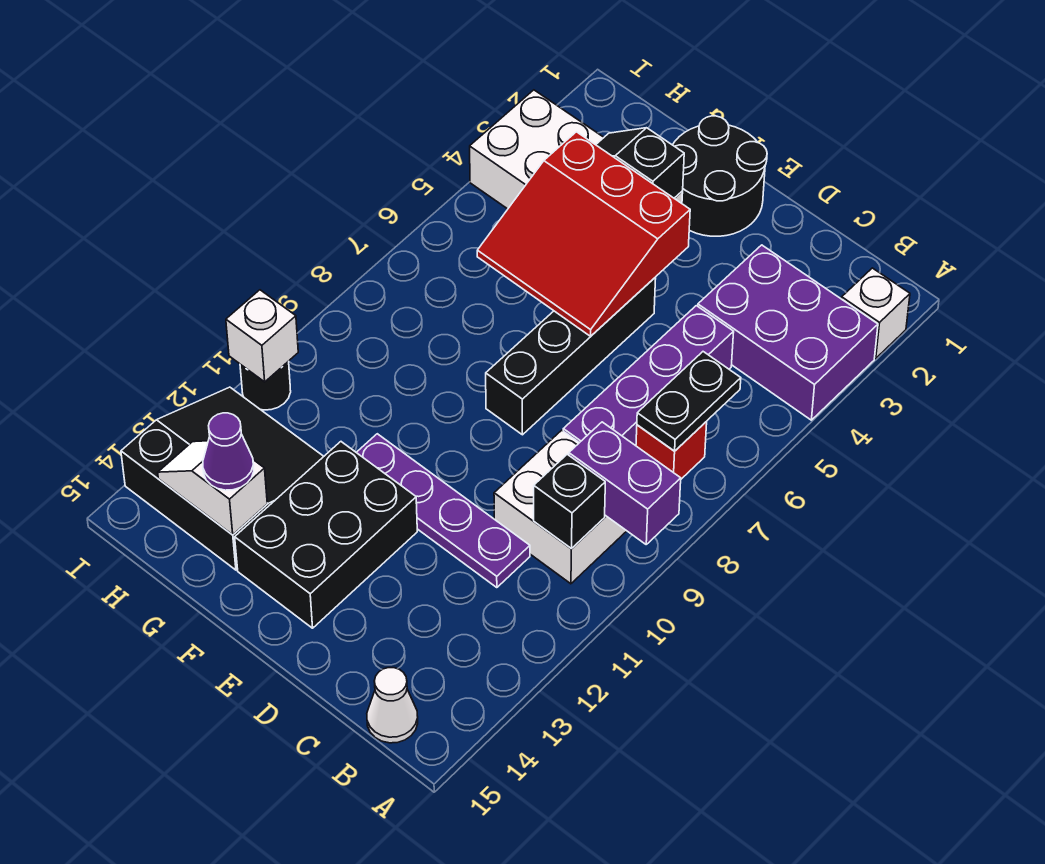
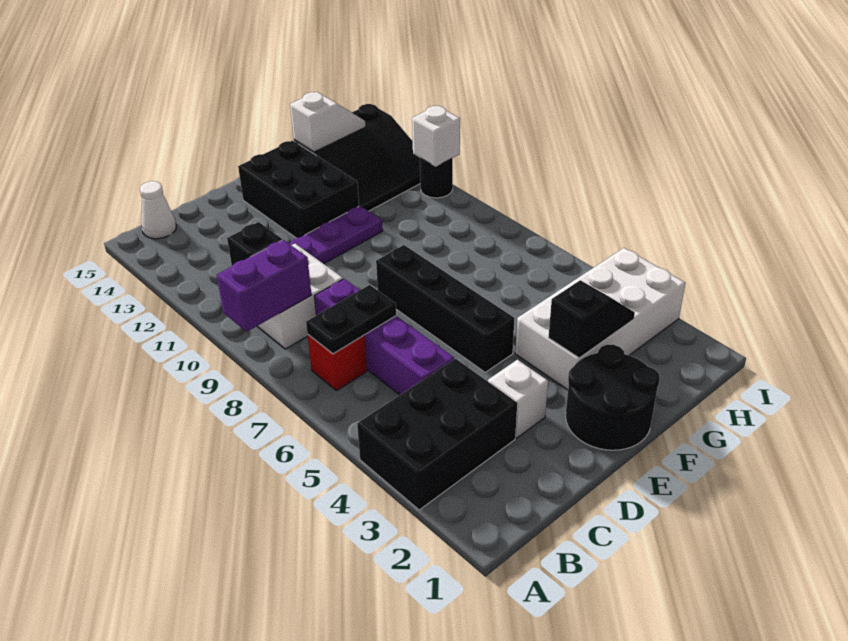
white brick A2 level 1 -> white brick D3 level 1
purple brick A3:C4 level 1 -> black brick A3:C4 level 1
black plate B6:B7 level 2 -> black plate B7:C7 level 2
red slope E4:G6 level 2 top 4 -> none
purple cone G14 level 3 -> none

